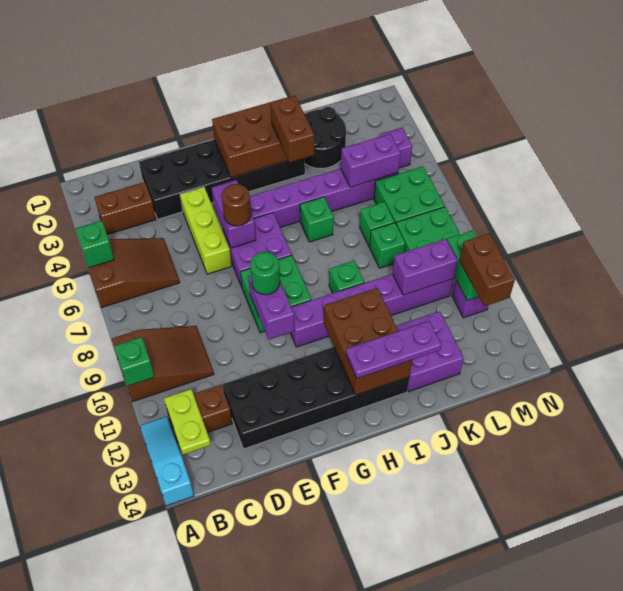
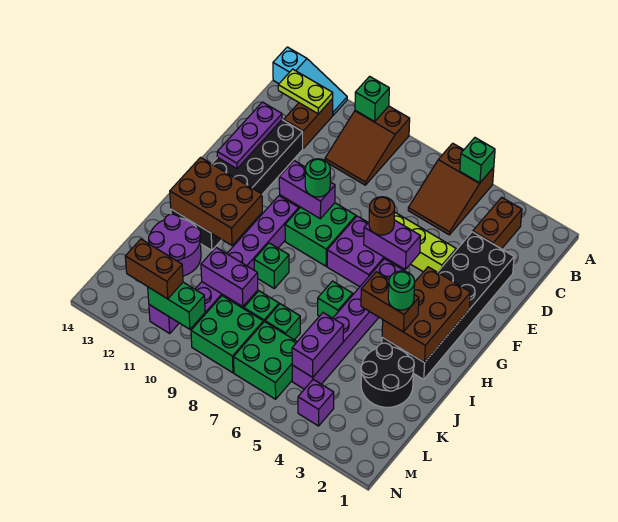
purple plate H13:J13 level 3 -> purple plate D13:F13 level 2
none -> green round brick I3 level 4
purple brick J12:K13 level 1 -> purple round brick J12:K13 level 1
purple brick K10:L10 level 2 -> purple brick K9:K10 level 2

